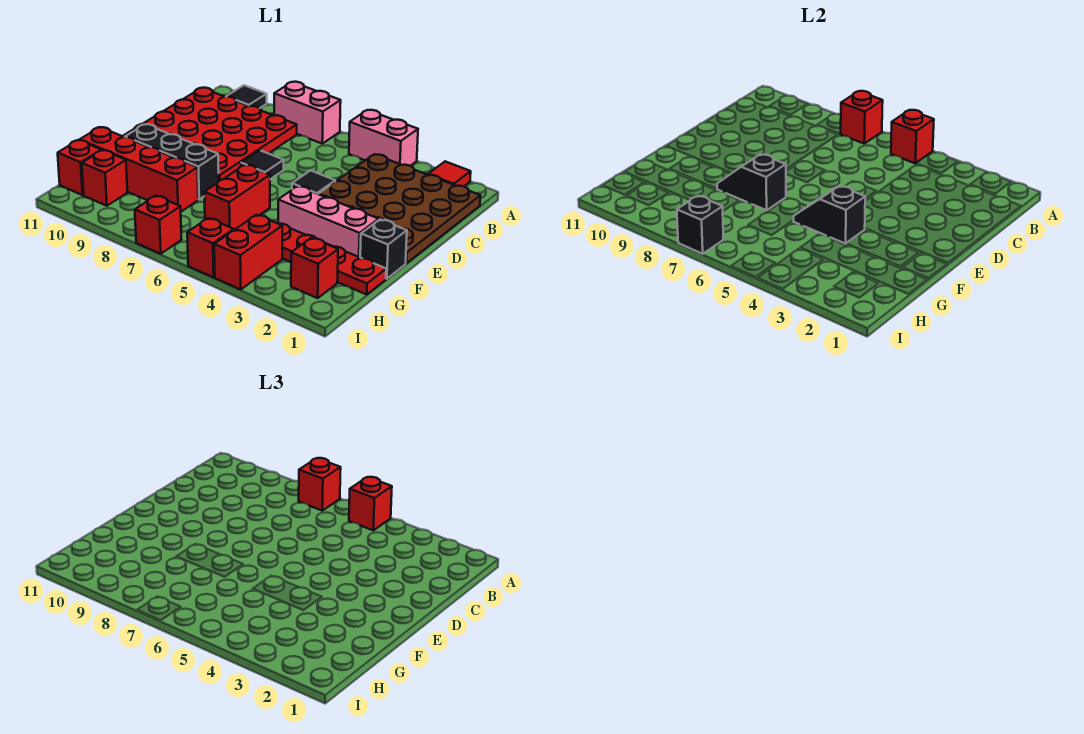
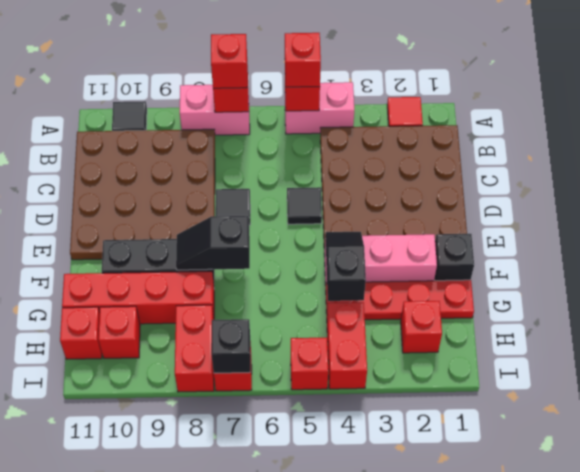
red plate B8:E11 level 1 -> brown plate B8:E11 level 1
black slope F4:F5 level 2 top 4 -> black slope F4:G4 level 2 top G
red brick F6:G6 level 1 -> red brick H8:I8 level 1

